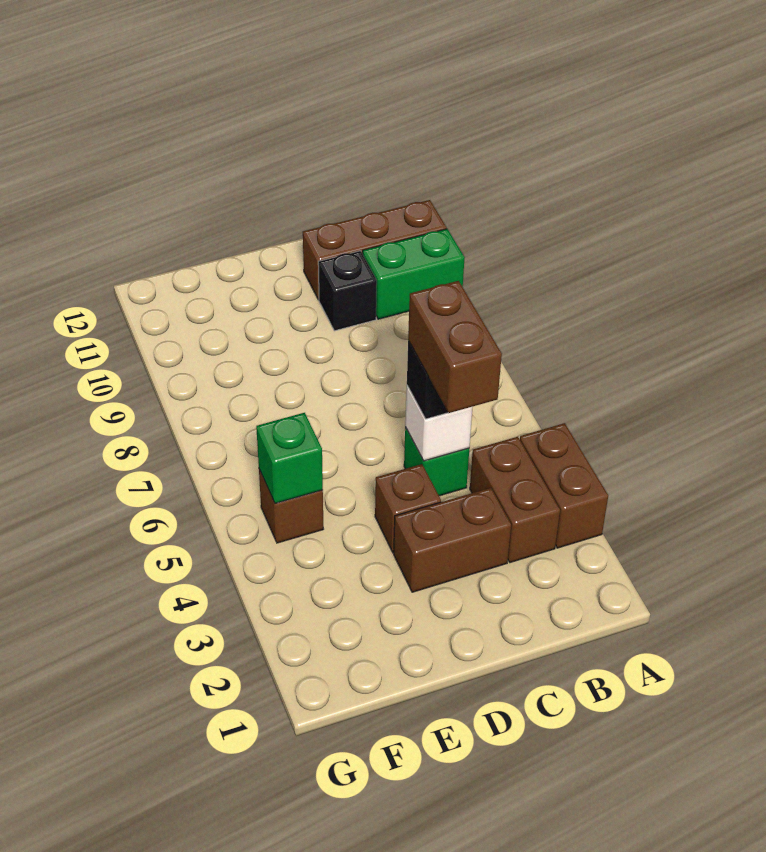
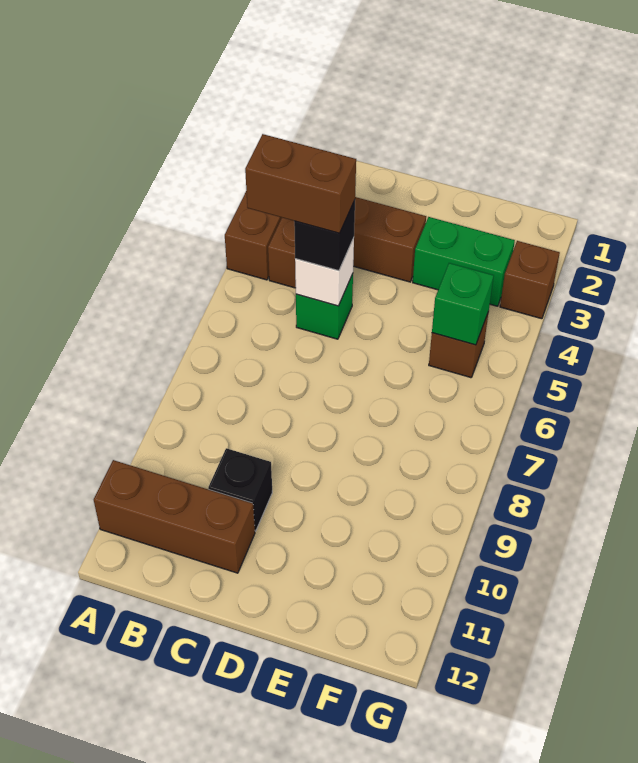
green brick A10:B10 level 1 -> green brick E3:F3 level 1
brown brick C4:C5 level 4 -> brown brick B5:C5 level 4
brown brick D4 level 1 -> brown brick G3 level 1

